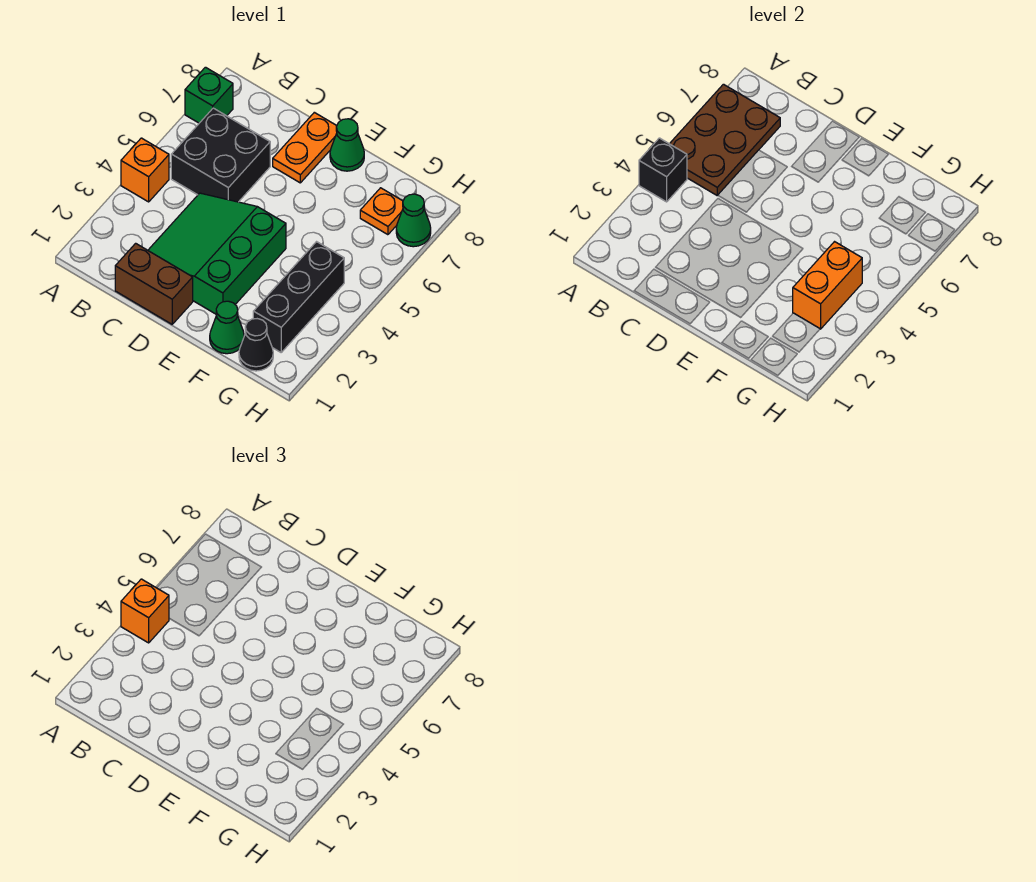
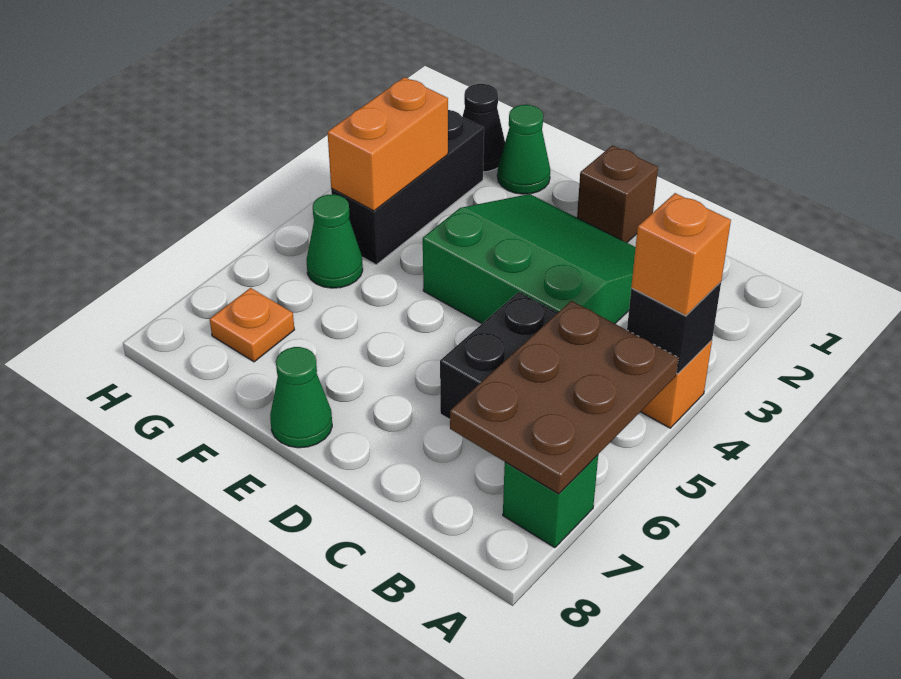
brown brick C1:D1 level 1 -> brown brick D1 level 1
green slope C2:E4 level 1 top E -> green slope C2:E4 level 1 top 4
orange plate D7:D8 level 1 -> none
green cone H7 level 1 -> green cone G5 level 1

